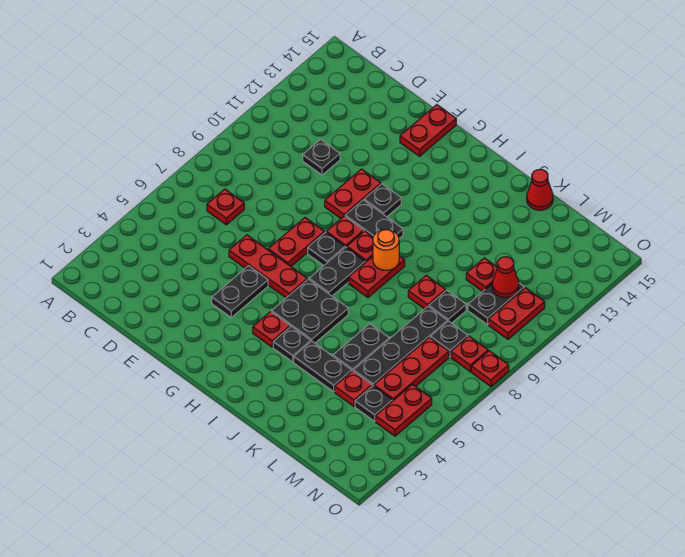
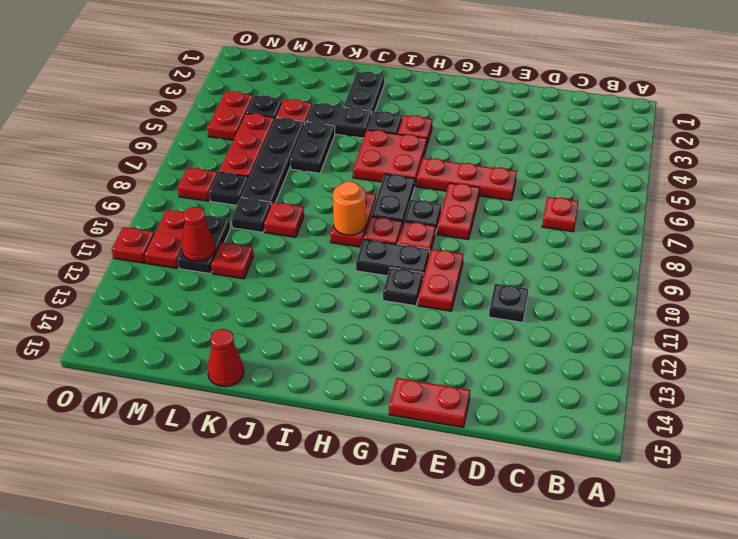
black plate F4:F5 level 1 -> black plate J2:J3 level 1
red plate F14:F15 level 1 -> red plate E15:F15 level 1
black plate H5:I6 level 1 -> red plate H5:I6 level 1
red plate O8 level 1 -> red plate O11 level 1

